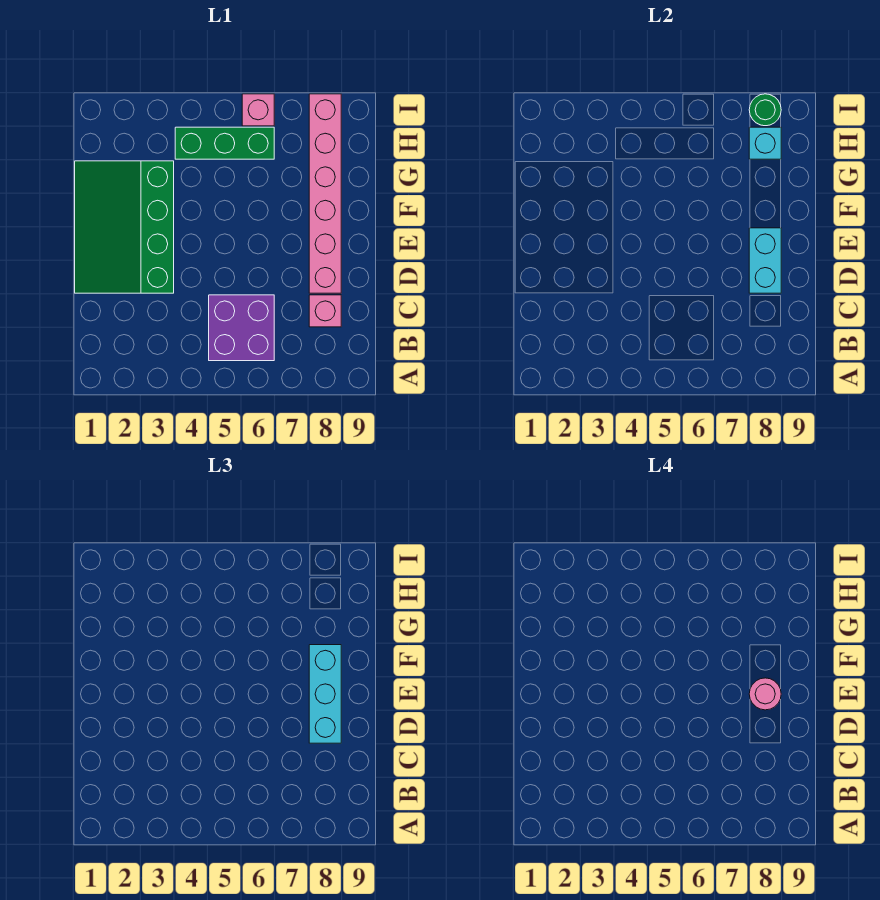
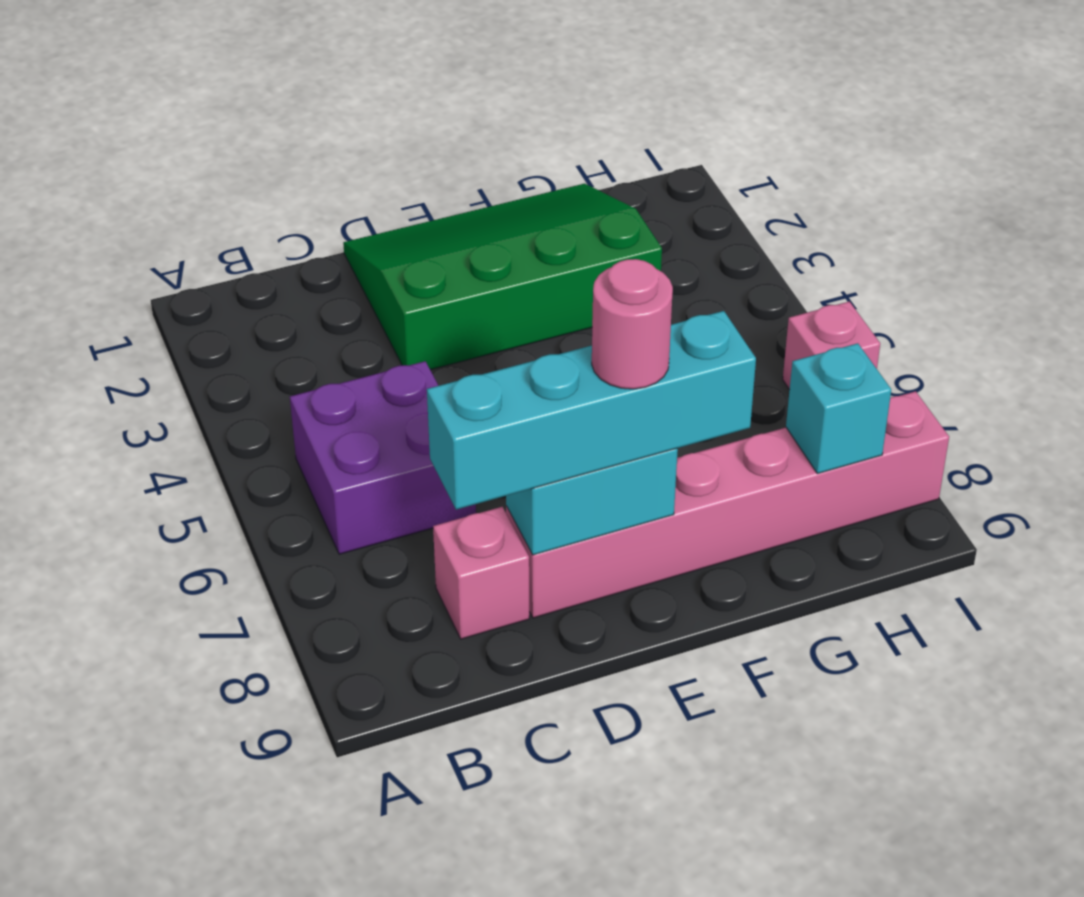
cyan brick D8:F8 level 3 -> cyan brick C8:F8 level 3
green brick H4:H6 level 1 -> none
green round brick I8 level 2 -> none

